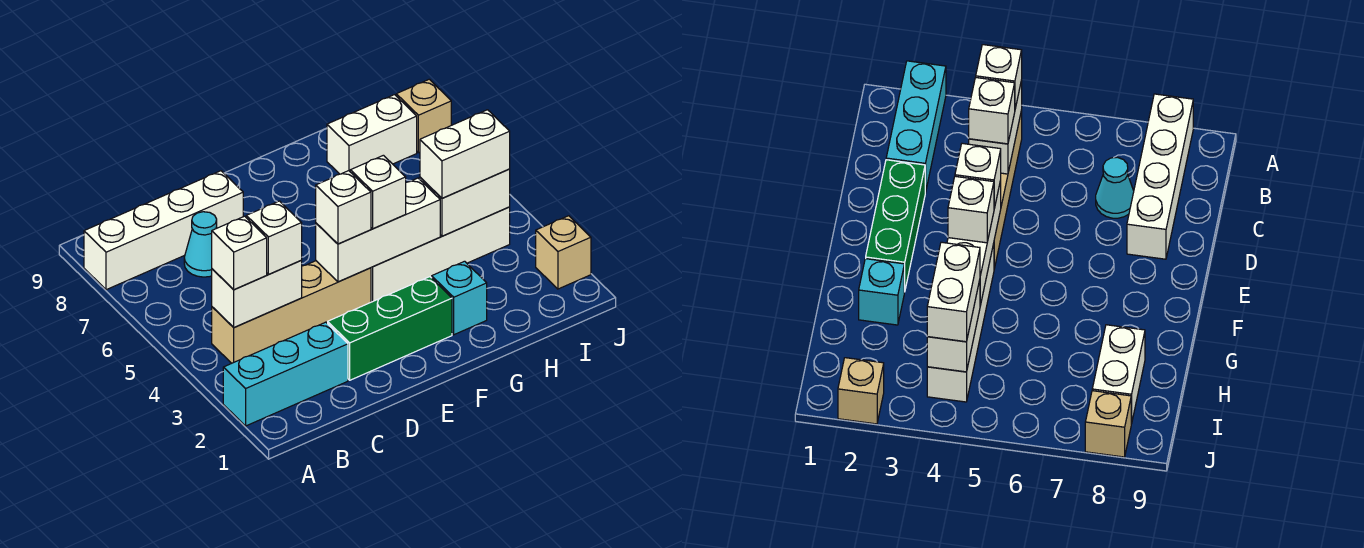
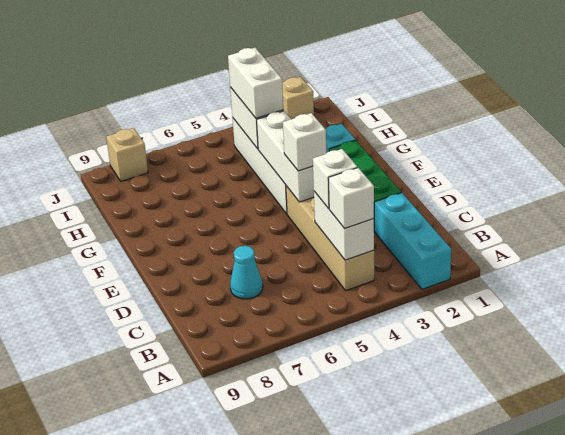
white brick A8:D8 level 1 -> none
white brick F4 level 3 -> none
white brick H8:I8 level 1 -> none

